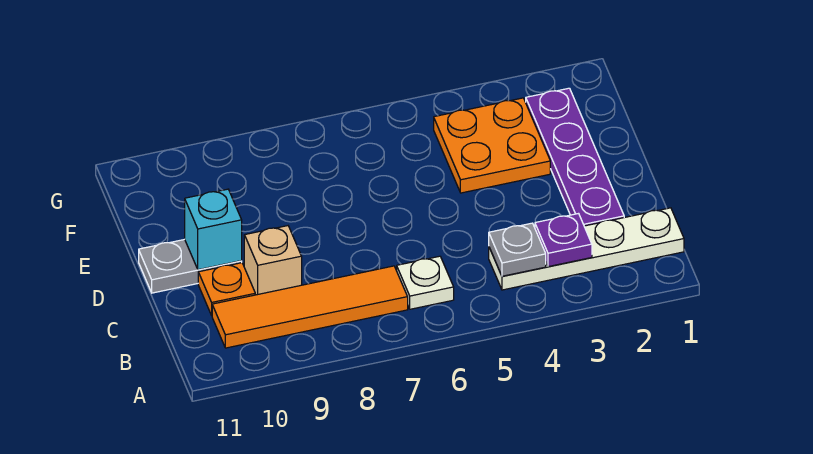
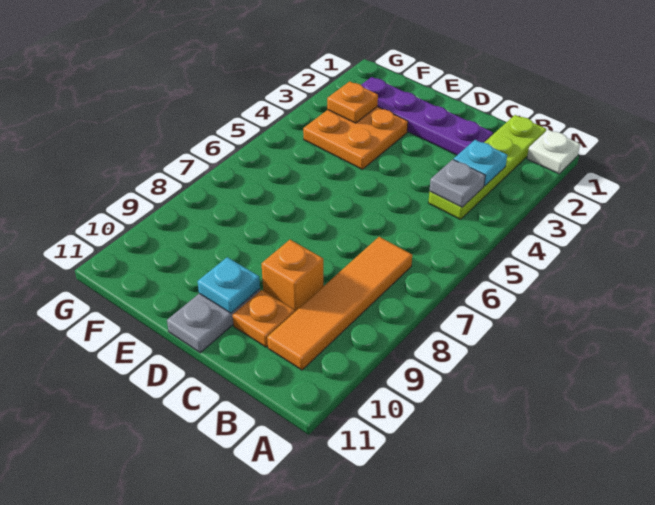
white plate B1:B4 level 1 -> lime plate B1:B4 level 1
purple plate B3 level 2 -> cyan plate B3 level 2
white plate B6 level 1 -> white plate A1 level 1
tan brick C9 level 1 -> orange brick C9 level 1
cyan brick D10 level 2 -> cyan plate D10 level 2
none -> orange plate F3 level 2

